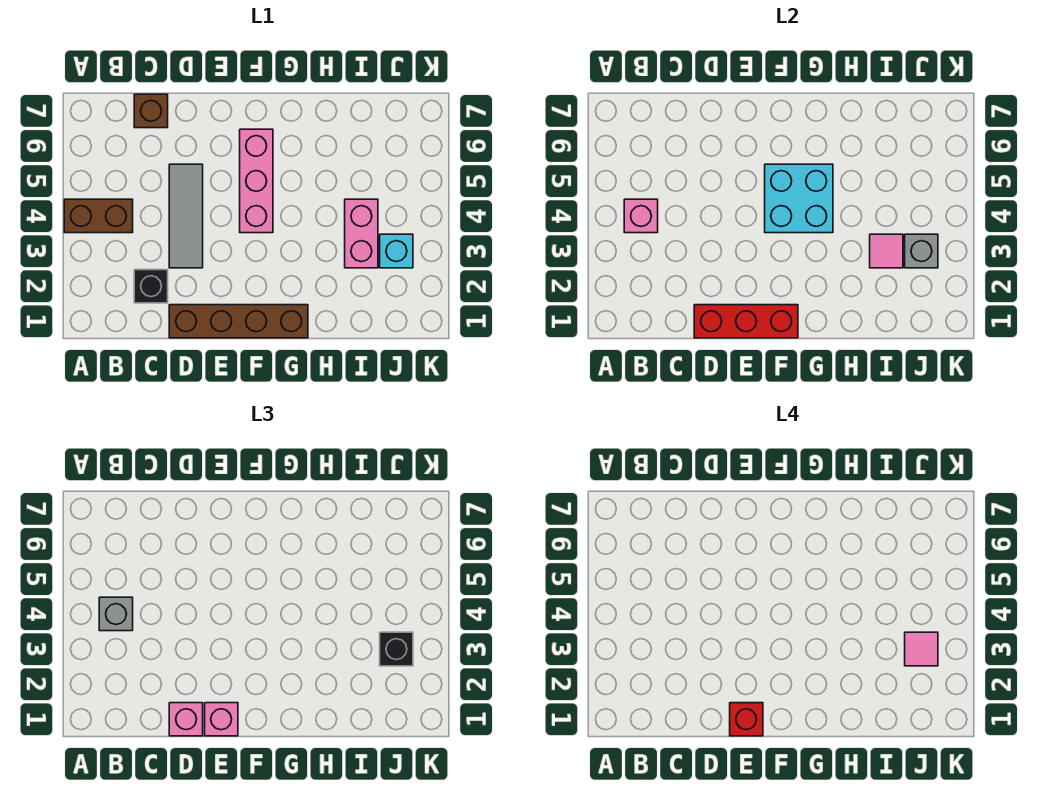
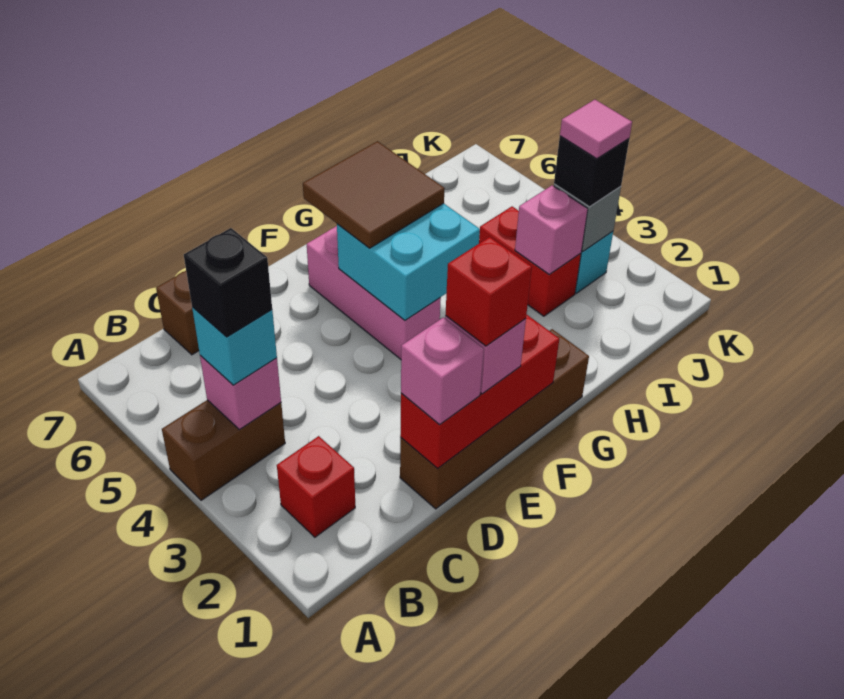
none -> red brick B2 level 1
grey brick B4 level 3 -> cyan brick B4 level 3
black brick C2 level 1 -> black brick B4 level 4
grey tile D3:D5 level 1 -> none
none -> brown tile F5:G6 level 3
pink brick I3:I4 level 1 -> red brick I3:I4 level 1
pink tile I3 level 2 -> pink brick I3 level 2

